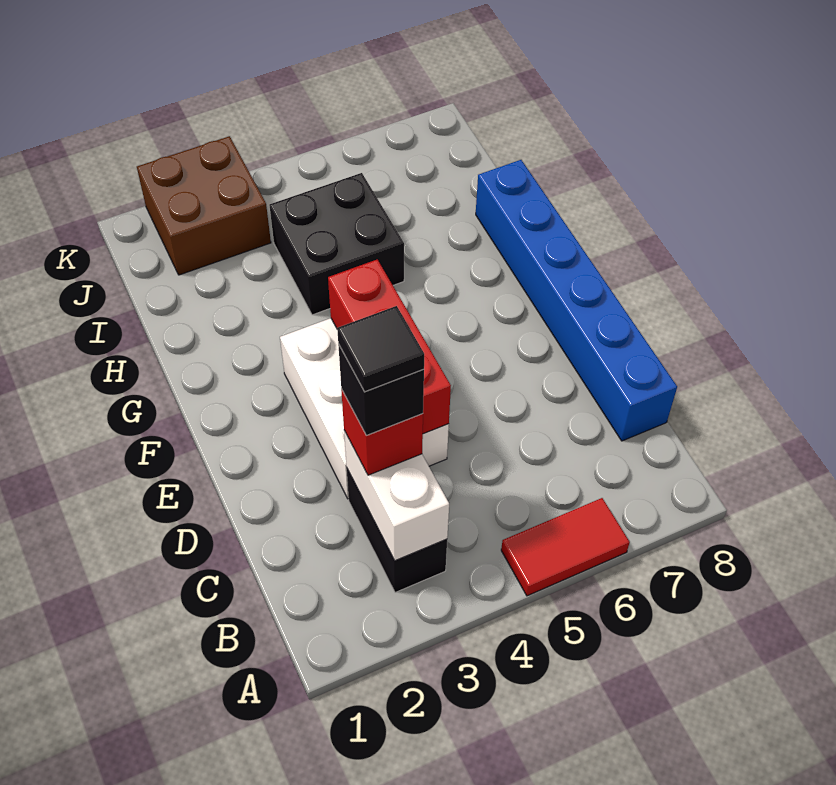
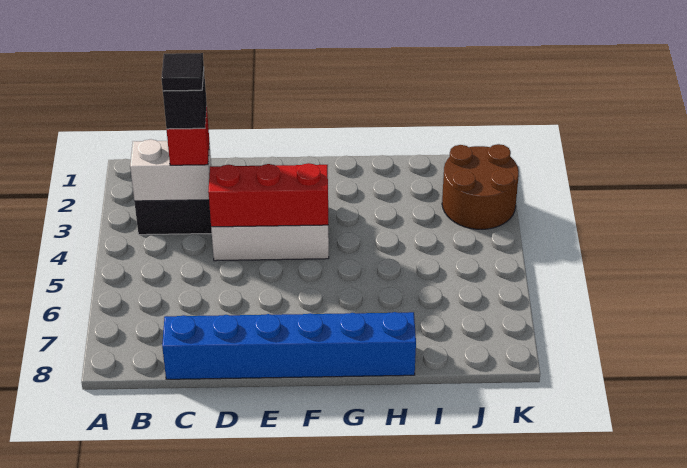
red tile A5:A6 level 1 -> none
black brick H4:I5 level 1 -> none
brown brick J2:K3 level 1 -> brown round brick J2:K3 level 1

